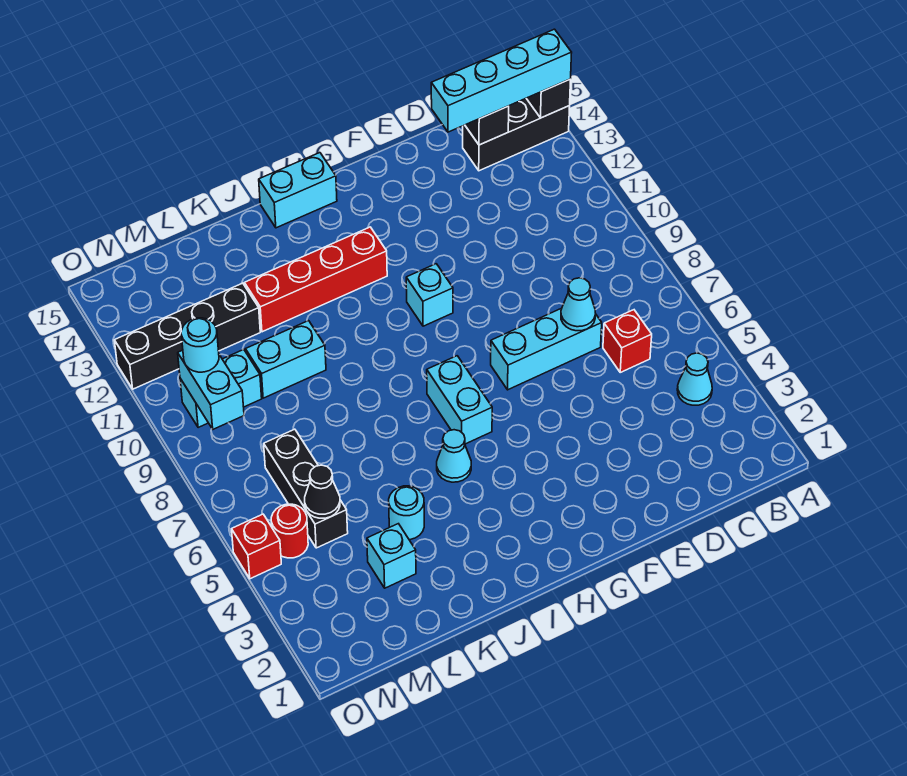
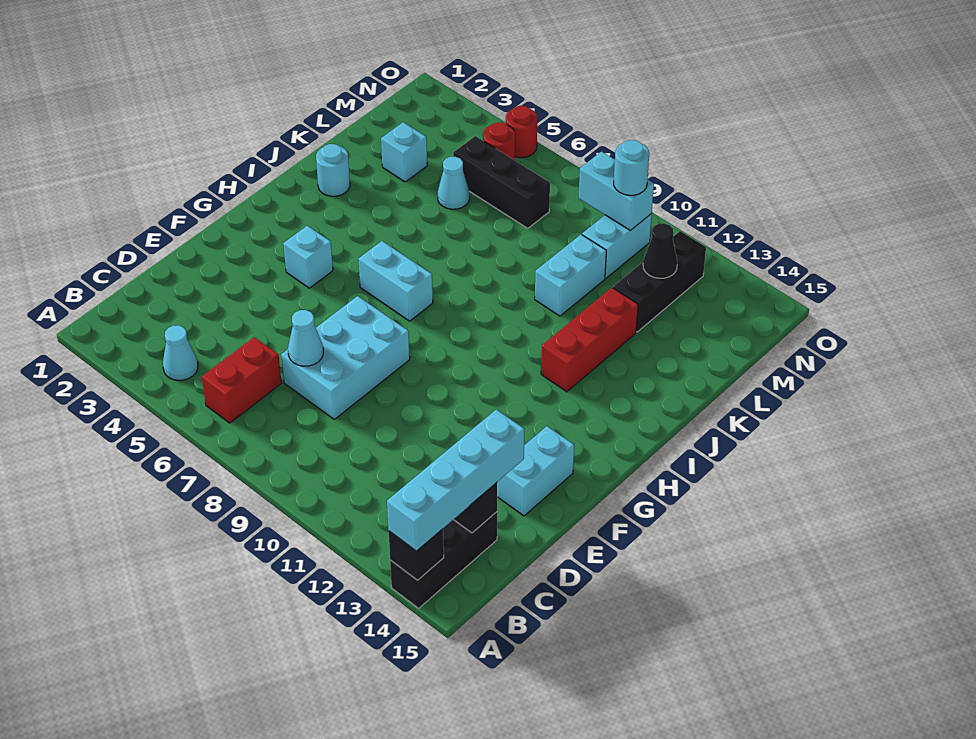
red brick C6 level 1 -> red brick B6:C6 level 1
cyan brick D7:F7 level 1 -> cyan brick D7:F8 level 1
cyan brick G10 level 1 -> cyan brick G4 level 1
red brick H12:K12 level 1 -> red brick I12:K12 level 1
cyan brick H15:I15 level 1 -> cyan brick E14:F14 level 1
cyan cone I5 level 1 -> cyan cone L5 level 1
cyan round brick K4 level 1 -> cyan round brick J2 level 1
black brick L12:O12 level 1 -> black brick L12:N12 level 1
black cone M5 level 2 -> black cone M12 level 2
red brick O5 level 1 -> red round brick O5 level 1

